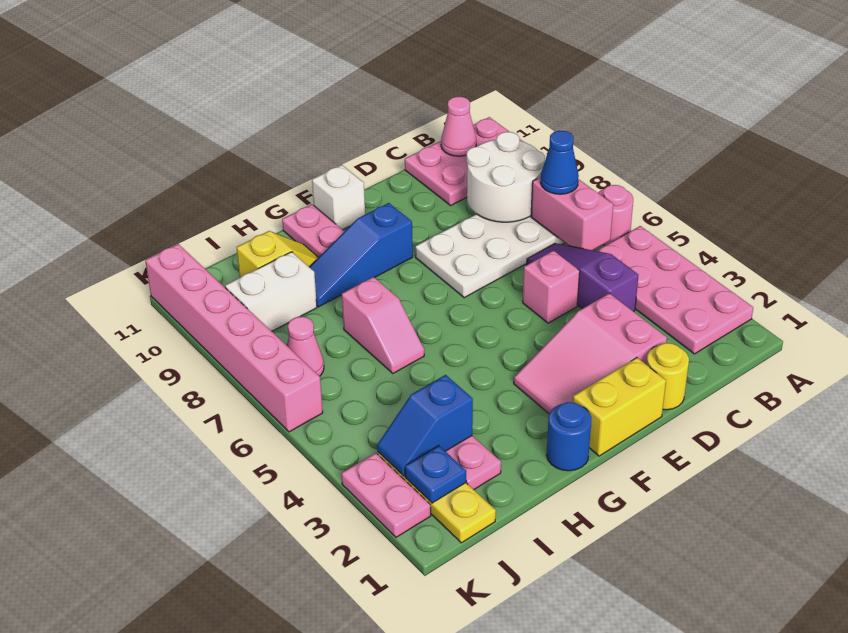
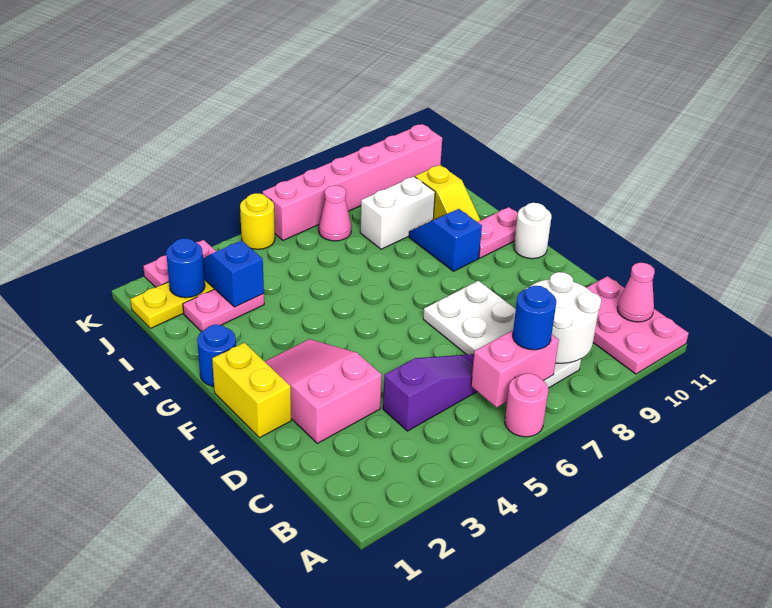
pink plate A2:B5 level 1 -> none
blue cone B7 level 3 -> blue round brick B7 level 3
yellow round brick D1 level 1 -> yellow round brick K5 level 1
pink brick D5 level 1 -> none
blue slope F9:H9 level 1 top F -> blue slope G9:H9 level 1 top G
white brick F11 level 1 -> white round brick F11 level 1
pink slope H6:H7 level 1 top 7 -> none
white brick I9:J9 level 1 -> white brick I8:I9 level 1
blue plate J2 level 2 -> blue round brick J2 level 2

